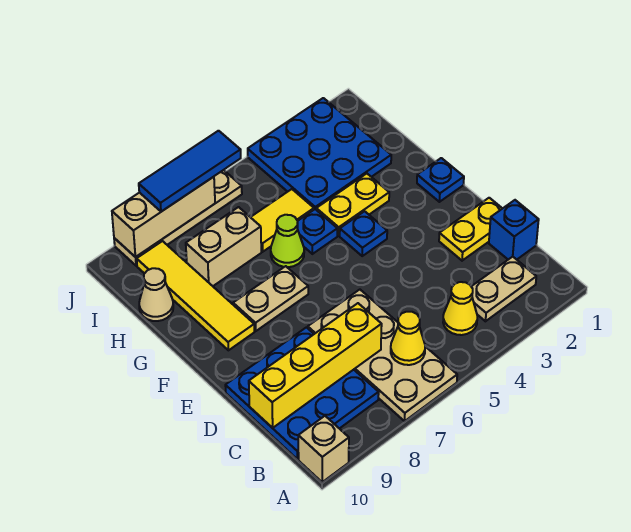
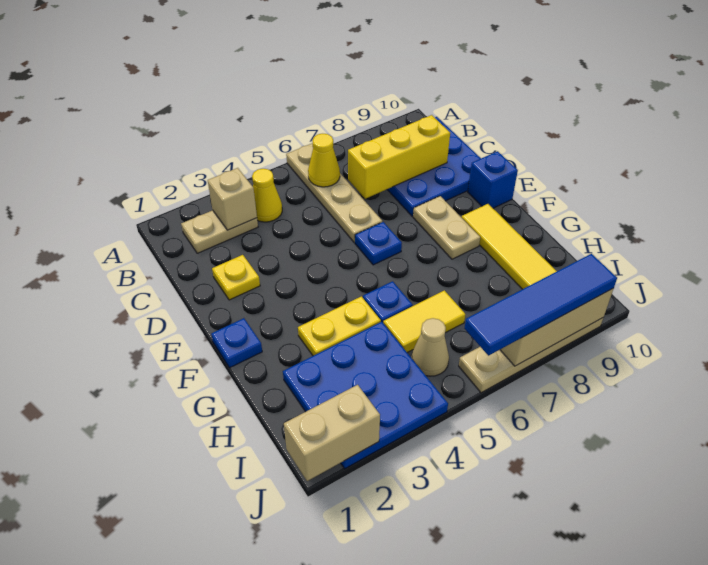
tan plate A6:D7 level 1 -> tan plate A6:D6 level 1
tan brick A10 level 1 -> tan brick B3 level 2
blue brick C1 level 1 -> blue brick E10 level 1
yellow brick C7:C10 level 2 -> yellow brick C7:C9 level 2
yellow plate D1:D2 level 1 -> yellow plate D2 level 1
blue plate F4 level 1 -> blue plate E6 level 1
tan plate F7:F8 level 1 -> tan plate E8:F8 level 1
lime cone G6 level 1 -> none
tan brick H7:H8 level 1 -> tan brick J1:J2 level 2
tan cone H10 level 1 -> tan cone I5 level 1
blue tile J6:J8 level 3 -> blue tile J6:J9 level 3

